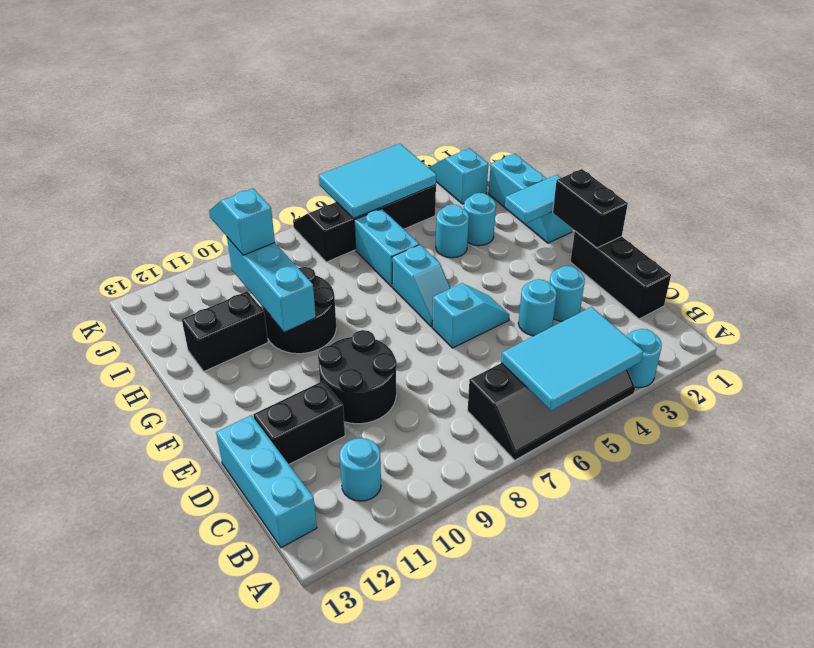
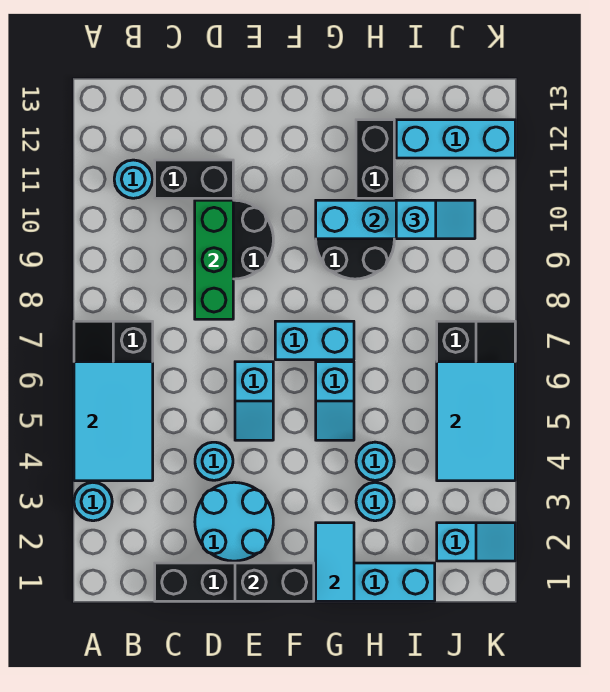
cyan brick B13:D13 level 1 -> cyan brick I12:K12 level 1
cyan round brick D3 level 1 -> cyan round brick D2:E3 level 1
none -> green brick D8:D10 level 2
black brick D11:D12 level 1 -> black brick C11:D11 level 1
cyan slope F6:G6 level 1 top G -> cyan slope G5:G6 level 1 top 6
cyan brick H6:I6 level 1 -> cyan brick F7:G7 level 1

